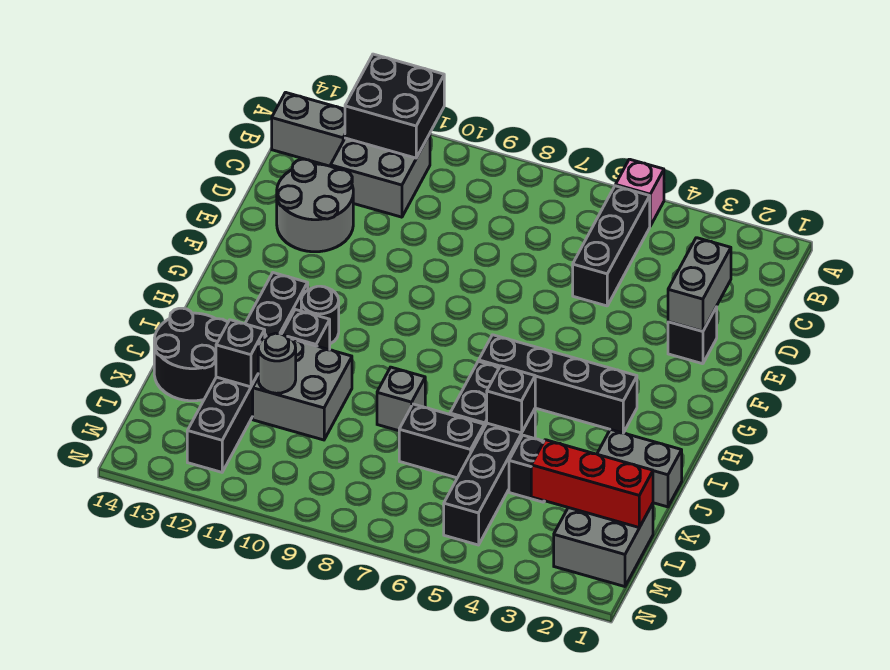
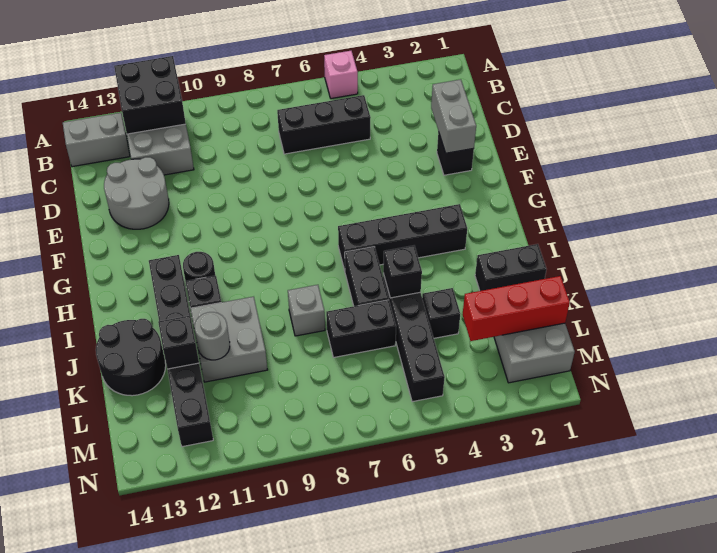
black brick B5:D5 level 1 -> black brick C5:C7 level 1
grey brick J1:J2 level 1 -> black brick J1:J2 level 1

